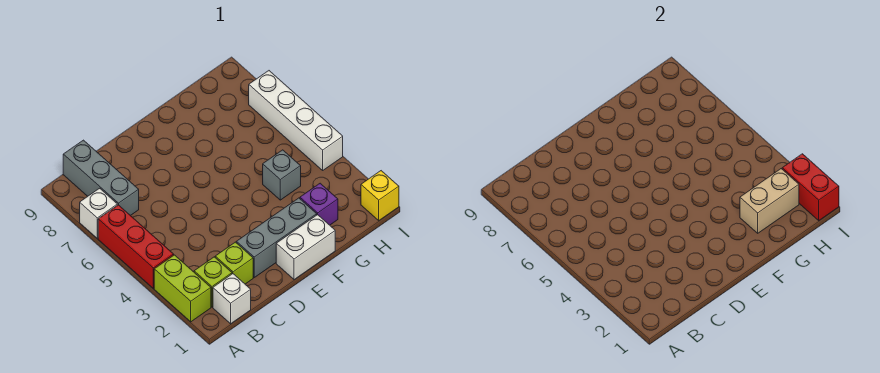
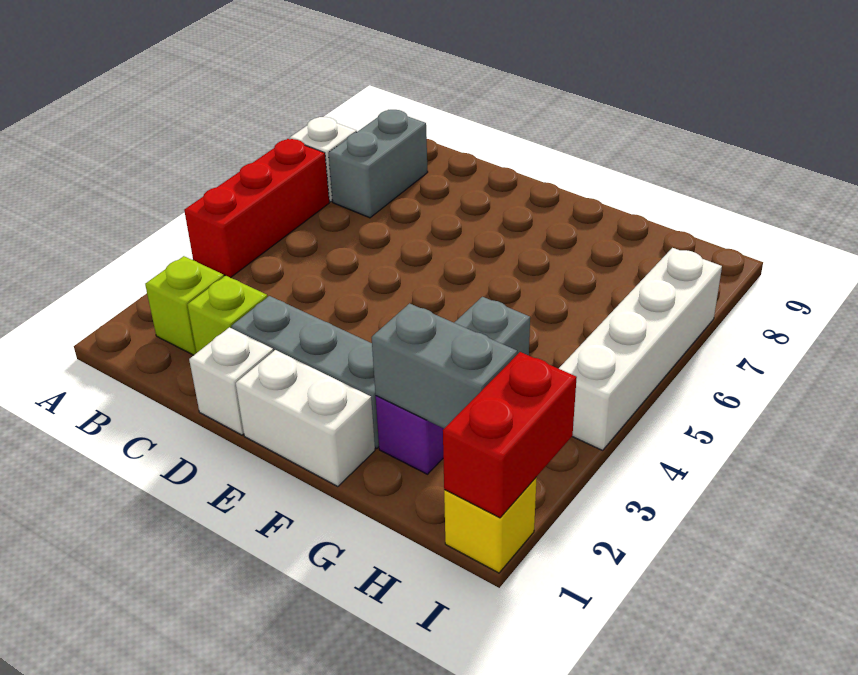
lime brick A2:A3 level 1 -> none
white brick B1 level 1 -> white brick D1 level 1
grey brick B7:B9 level 1 -> grey brick B7:B8 level 1
tan brick G2:H2 level 2 -> grey brick G2:H2 level 2

